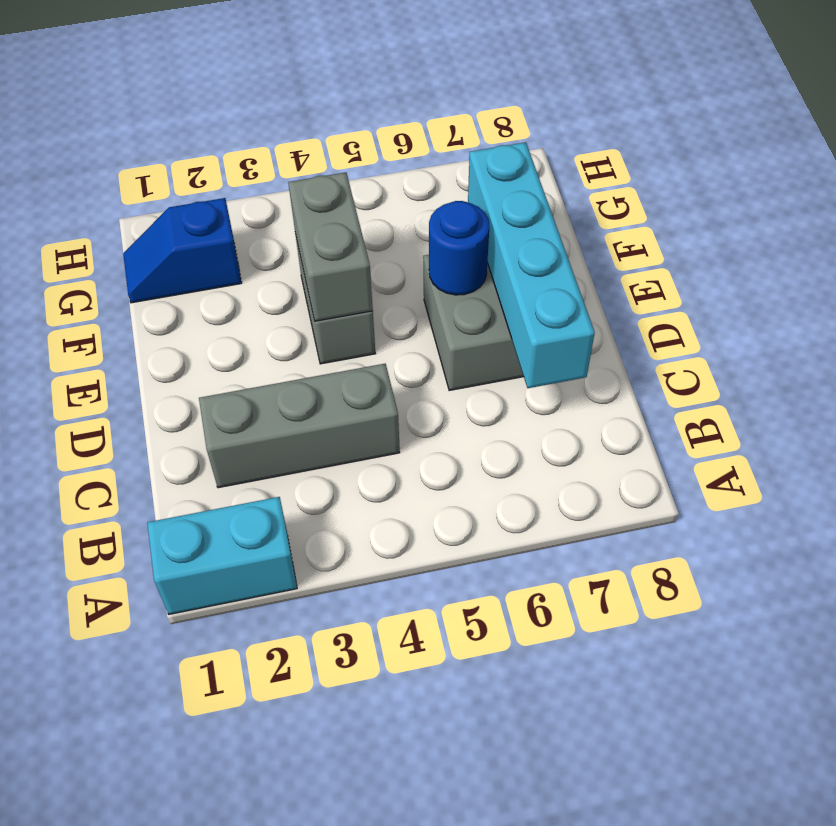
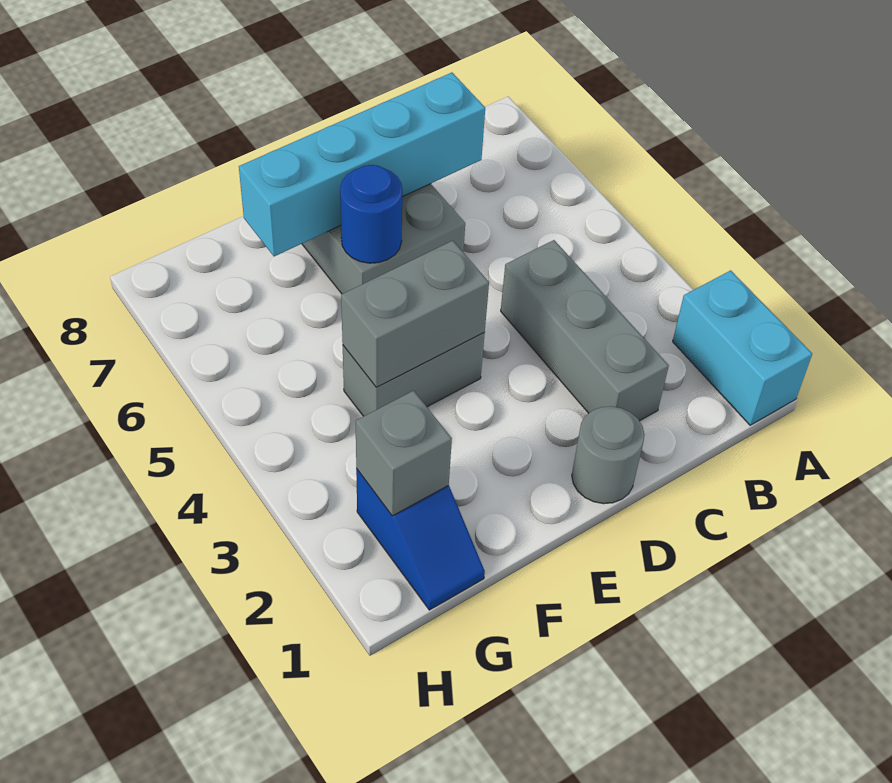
none -> grey round brick D1 level 1
none -> grey brick G2 level 2

